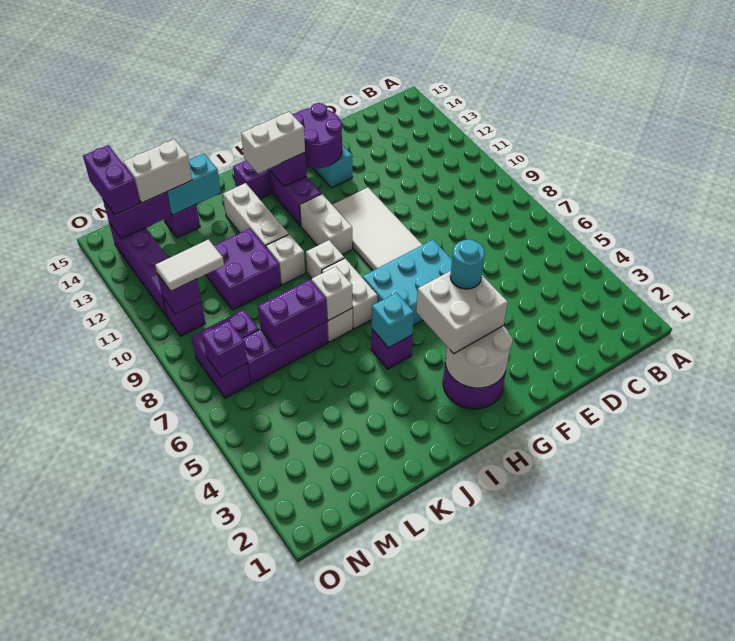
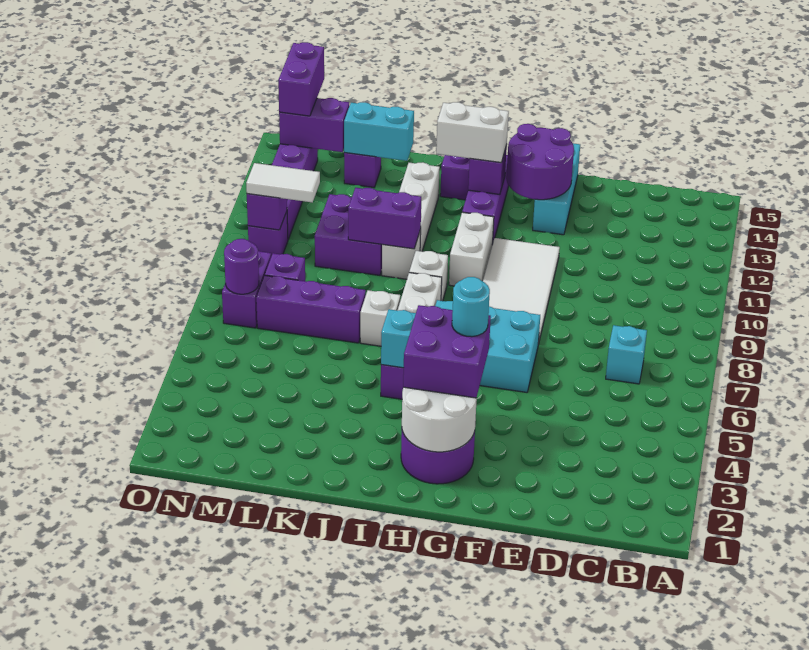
none -> cyan brick C7 level 1
white brick G3:H4 level 3 -> purple brick G3:H4 level 3
white brick J7 level 2 -> none
purple brick K7:L7 level 2 -> purple brick J10:K10 level 2
white brick L14:M14 level 3 -> none
purple brick N7 level 2 -> purple round brick N7 level 2

